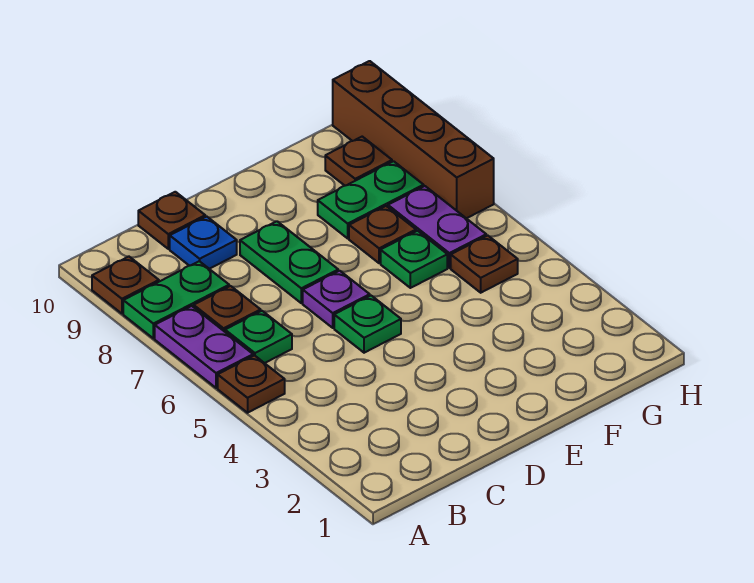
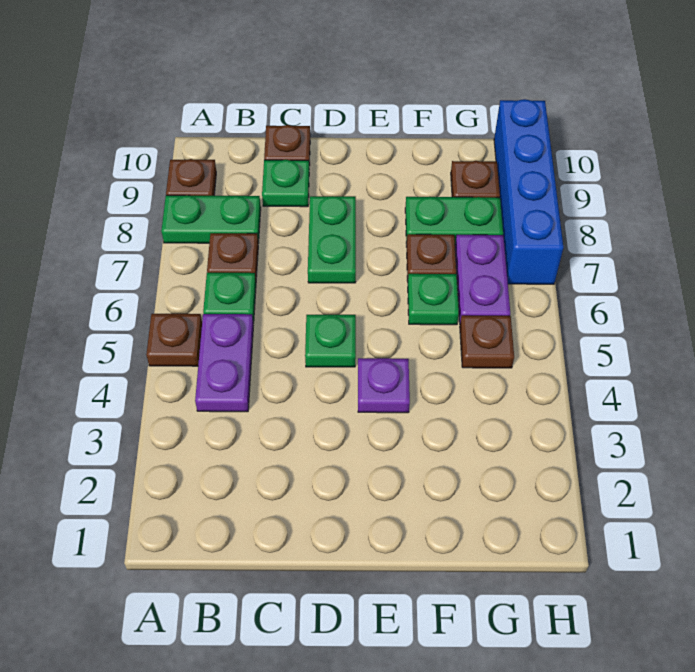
purple plate A6:A7 level 1 -> purple plate B4:B5 level 1
blue plate C9 level 1 -> green plate C9 level 1
purple plate D6 level 1 -> purple plate E4 level 1
brown brick H7:H10 level 1 -> blue brick H7:H10 level 1

